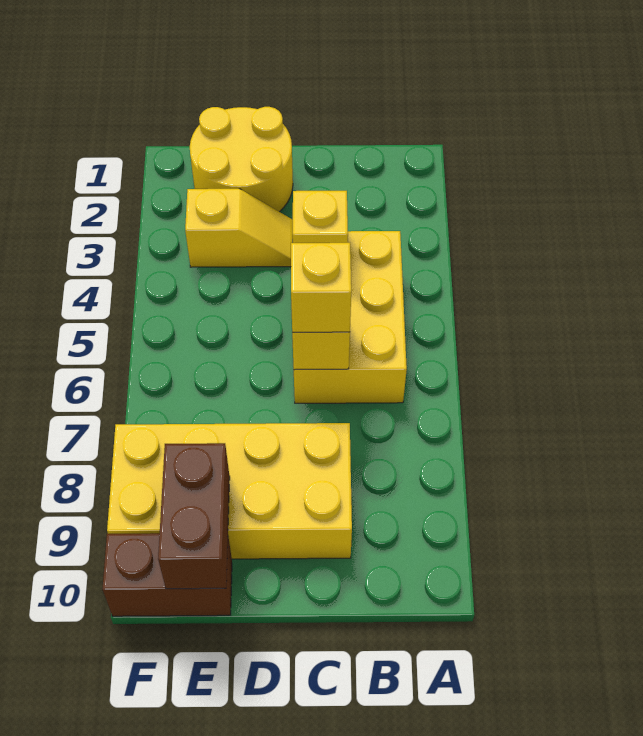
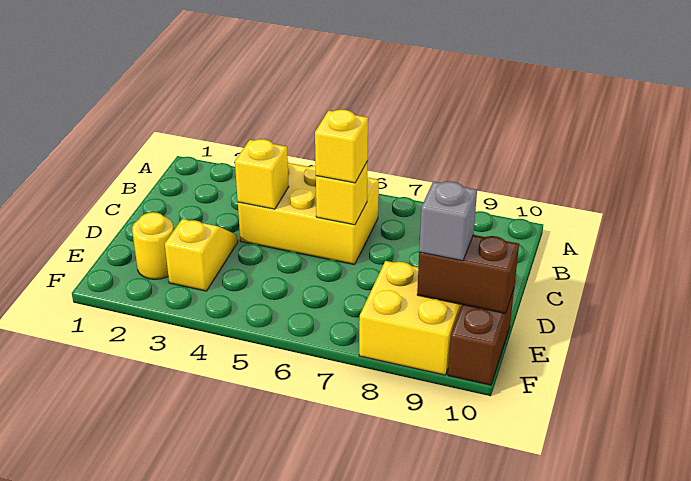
yellow brick C8:F9 level 1 -> yellow brick E8:F9 level 1
yellow round brick D1:E2 level 1 -> yellow round brick E2 level 1
none -> grey brick E9 level 3

